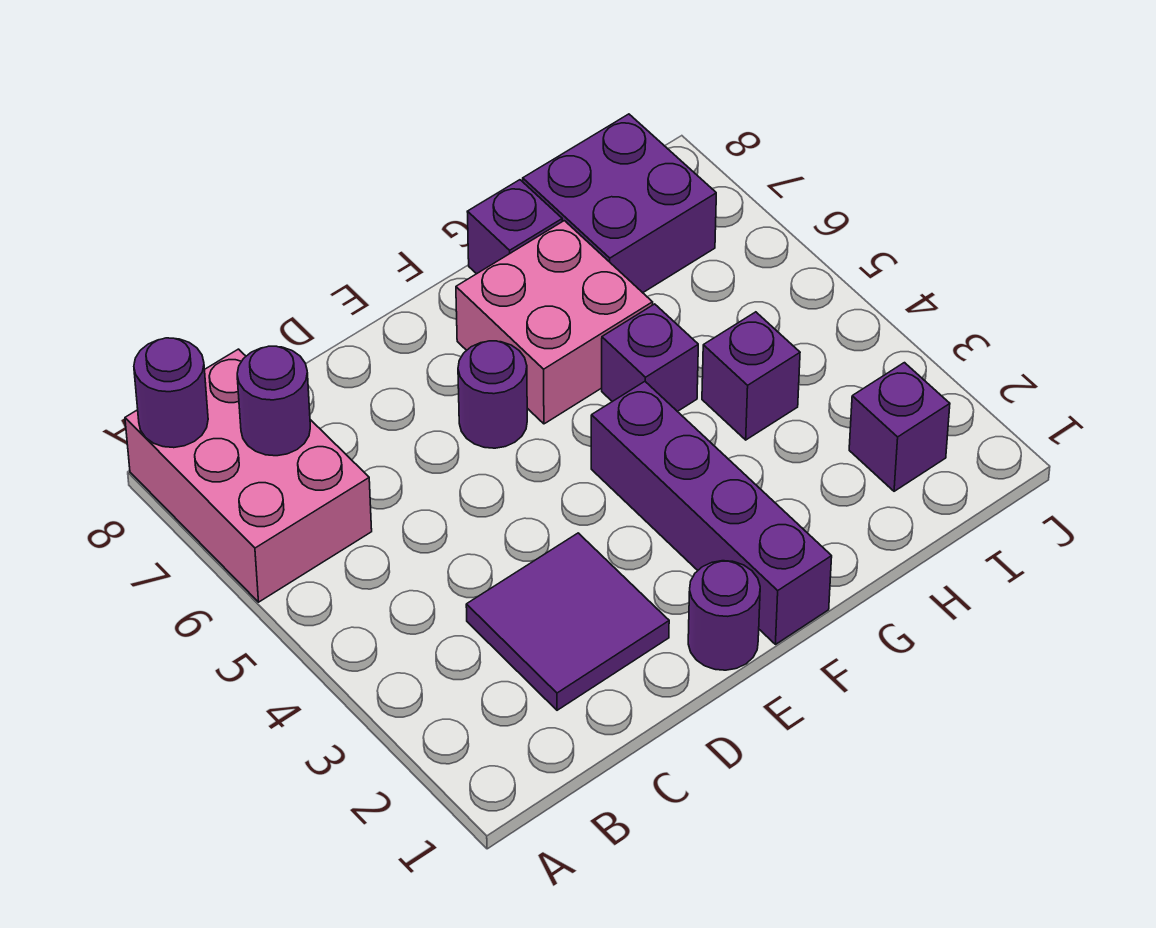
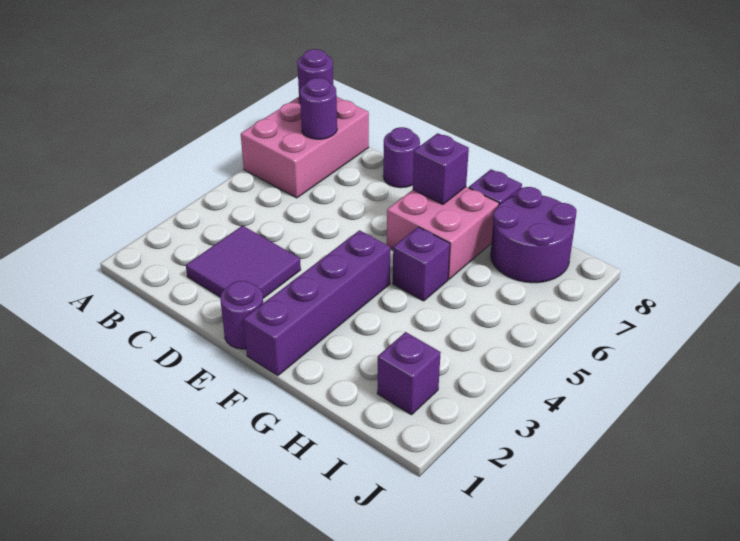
purple round brick E6 level 1 -> purple round brick D8 level 1
purple brick H4 level 1 -> purple brick F7 level 2
purple brick H7:I8 level 1 -> purple round brick H7:I8 level 1

